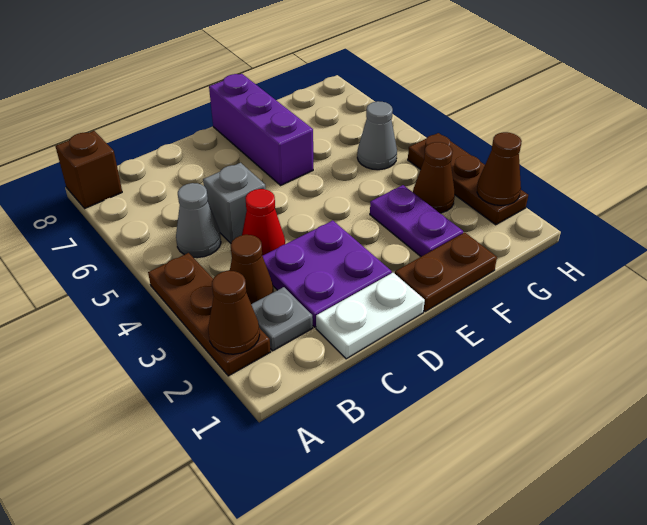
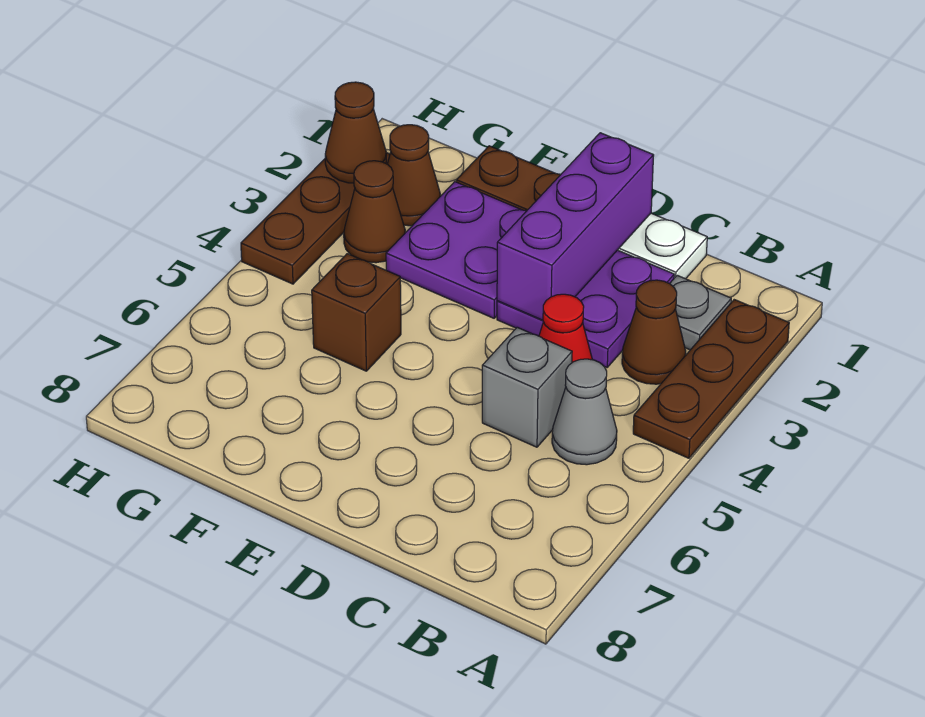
brown cone A2 level 2 -> brown cone G2 level 1
brown brick A8 level 1 -> brown brick F5 level 1
purple brick E6:E8 level 1 -> purple brick D1:D3 level 2
purple plate F2:F3 level 1 -> purple plate E2:F3 level 1
grey cone G5 level 1 -> none

